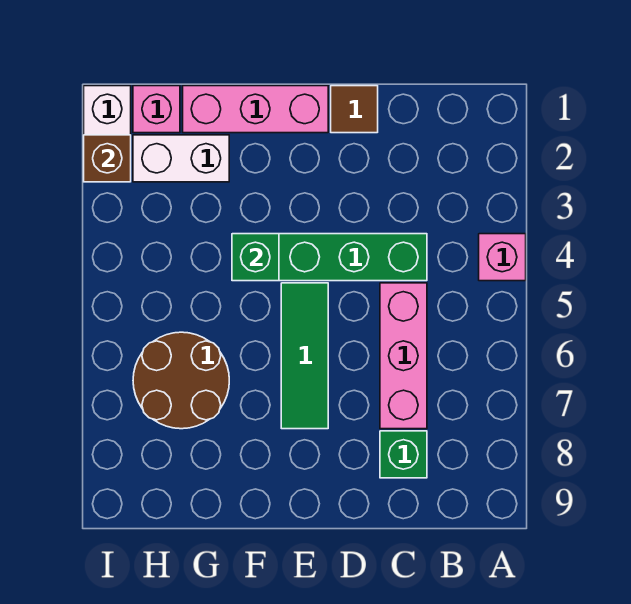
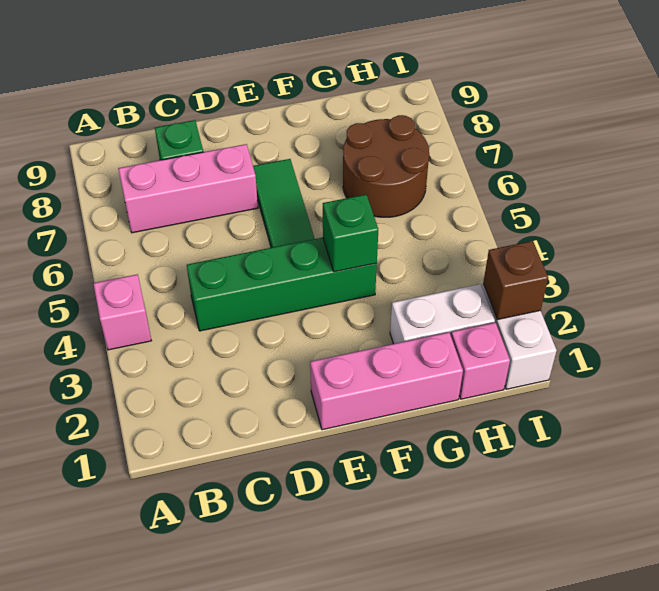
pink brick C5:C7 level 1 -> pink brick B7:D7 level 1
brown tile D1 level 1 -> none

